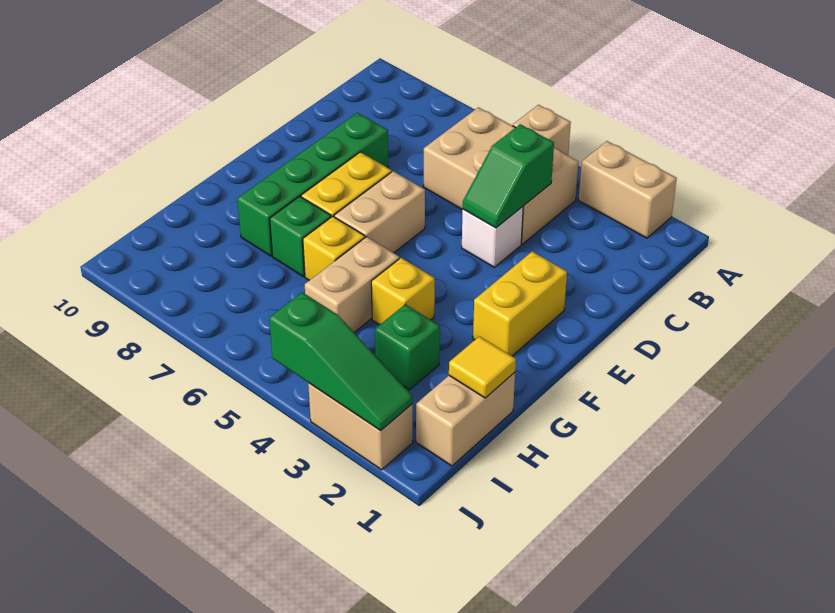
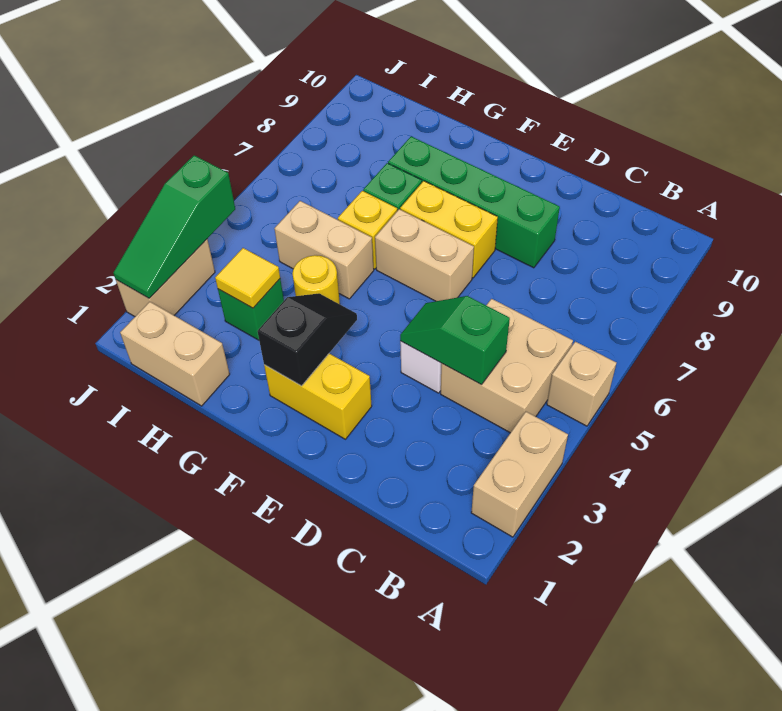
tan brick B4:C6 level 1 -> tan brick B4:C5 level 1
none -> black slope F2:F3 level 2 top 2
yellow brick G4 level 1 -> yellow round brick G4 level 1
yellow tile H1 level 2 -> yellow tile H3 level 2

